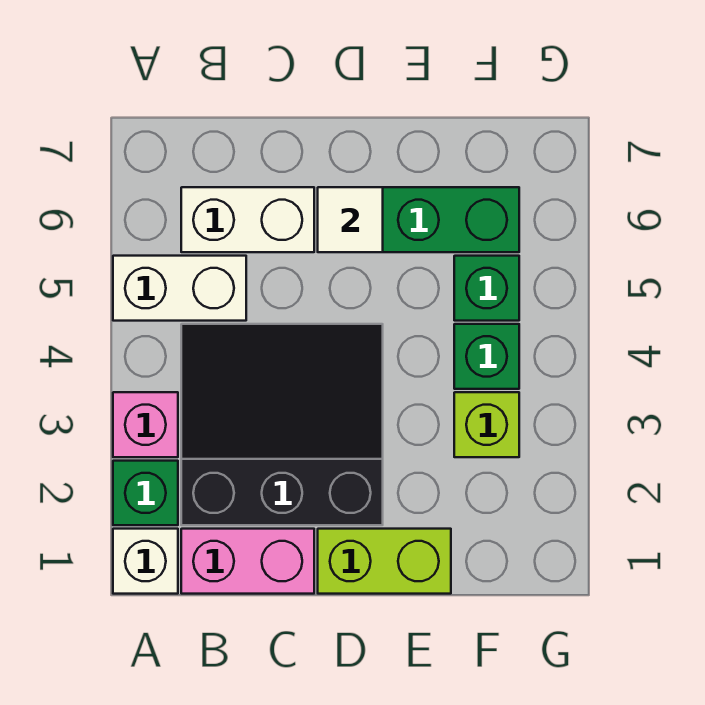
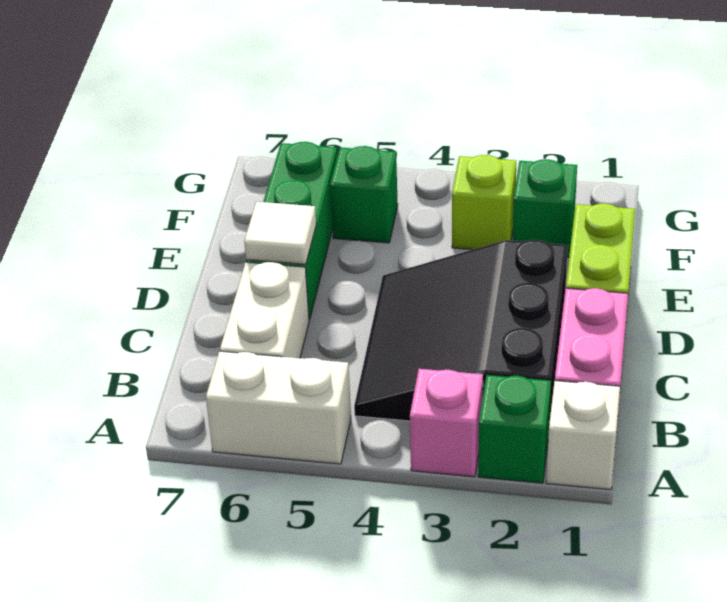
white brick A5:B5 level 1 -> white brick A5:A6 level 1
green brick F4 level 1 -> green brick F2 level 1

